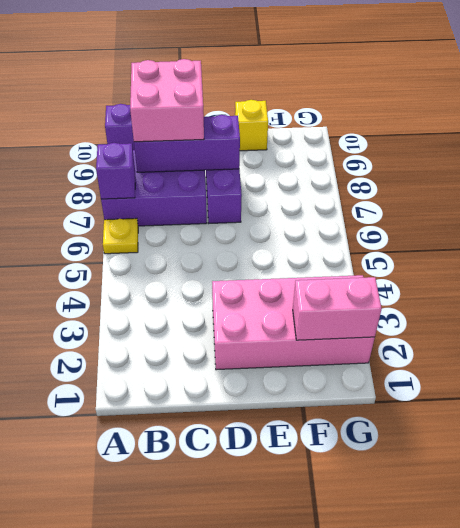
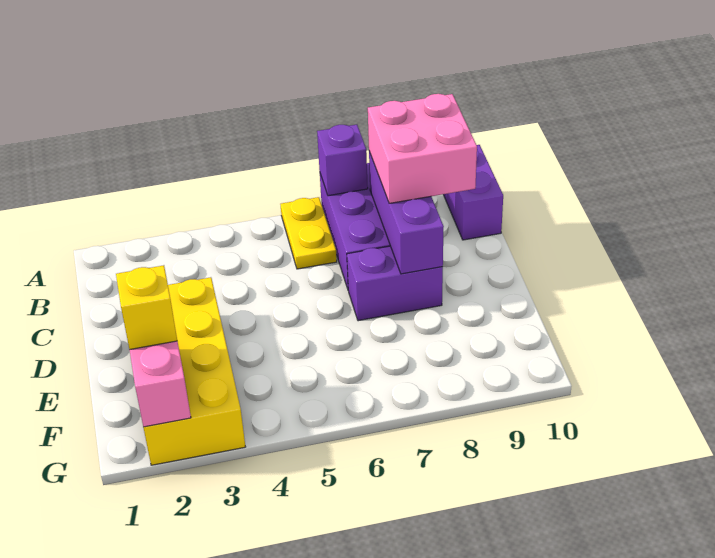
yellow plate A6 level 1 -> yellow plate A6:B6 level 1
pink brick D2:G3 level 1 -> yellow brick D2:G3 level 1
yellow brick E10 level 1 -> yellow brick F2 level 3

